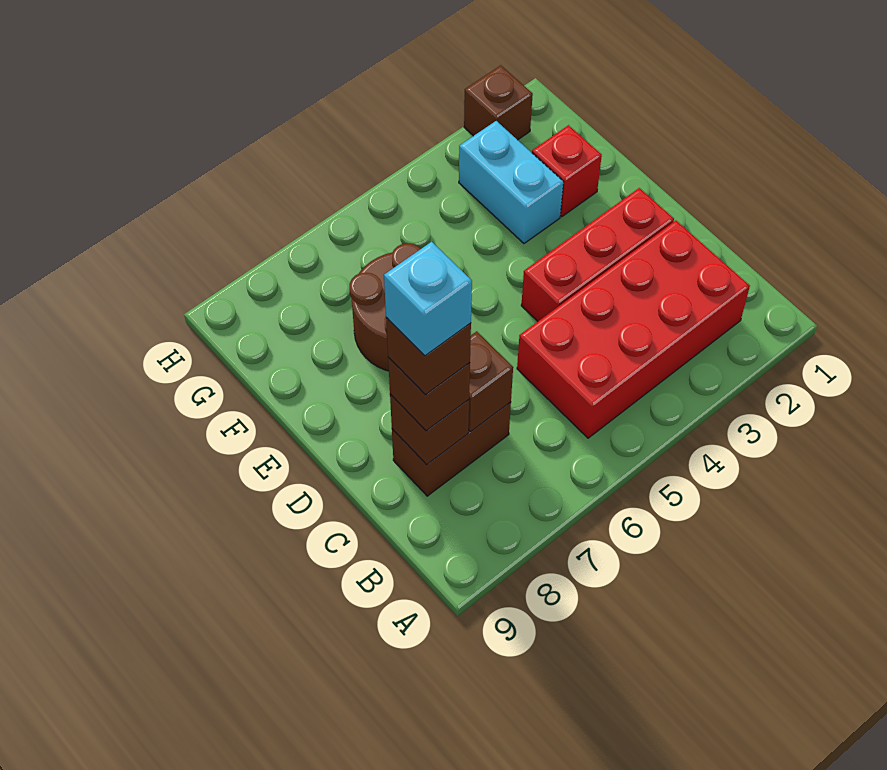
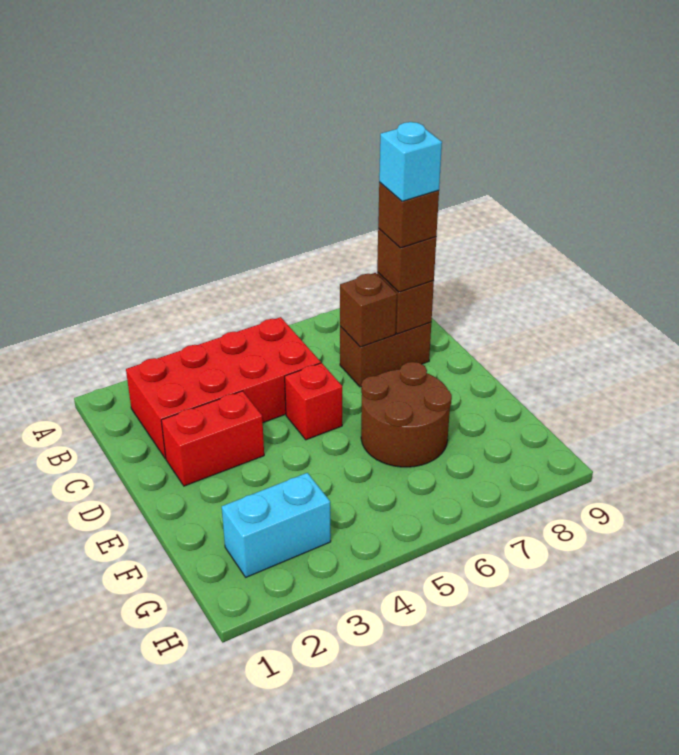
red brick D2:D4 level 1 -> red brick D2:D3 level 1
red brick F2 level 1 -> red brick D5 level 1
cyan brick F3:G3 level 1 -> cyan brick G2:G3 level 1
brown brick H2 level 1 -> none

